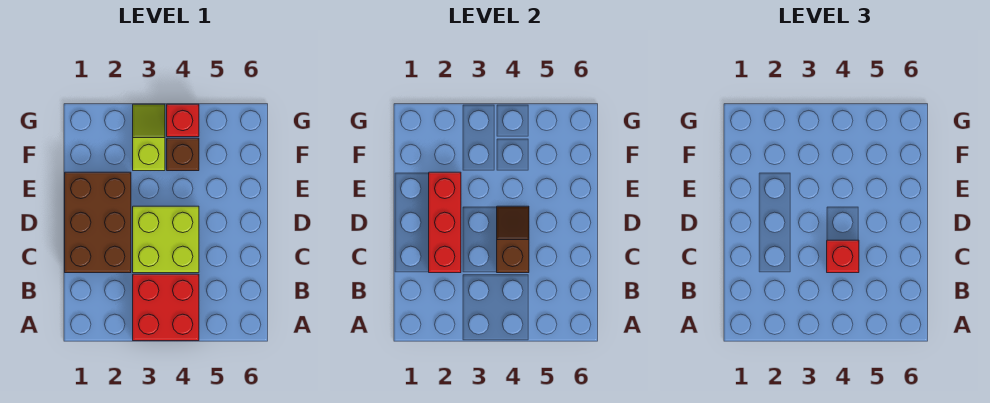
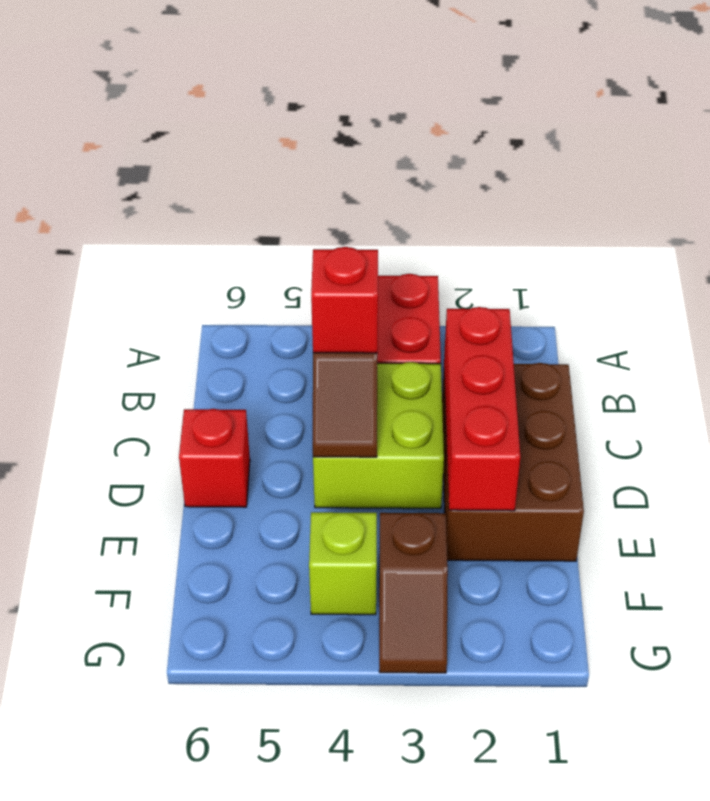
lime slope F3:G3 level 1 top F -> brown slope F3:G3 level 1 top F
brown brick F4 level 1 -> lime brick F4 level 1
red brick G4 level 1 -> red brick D6 level 1

